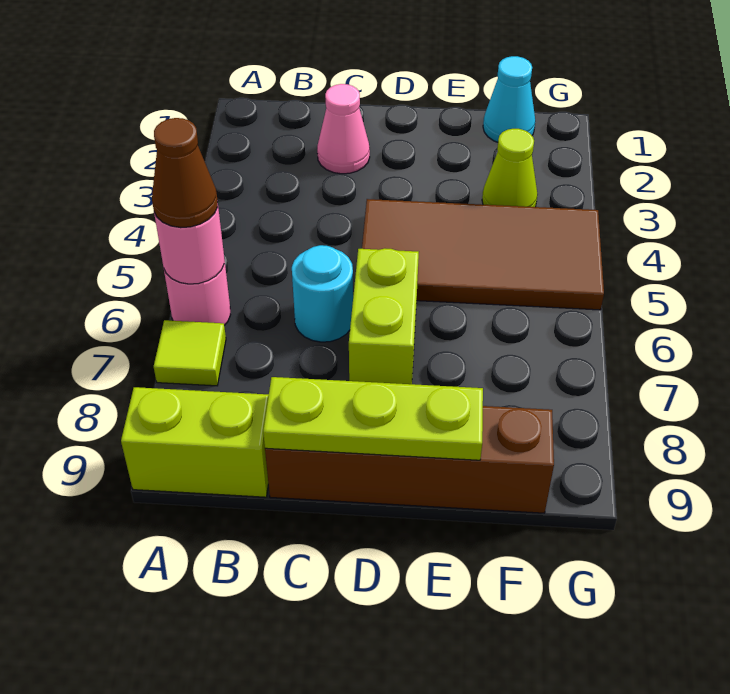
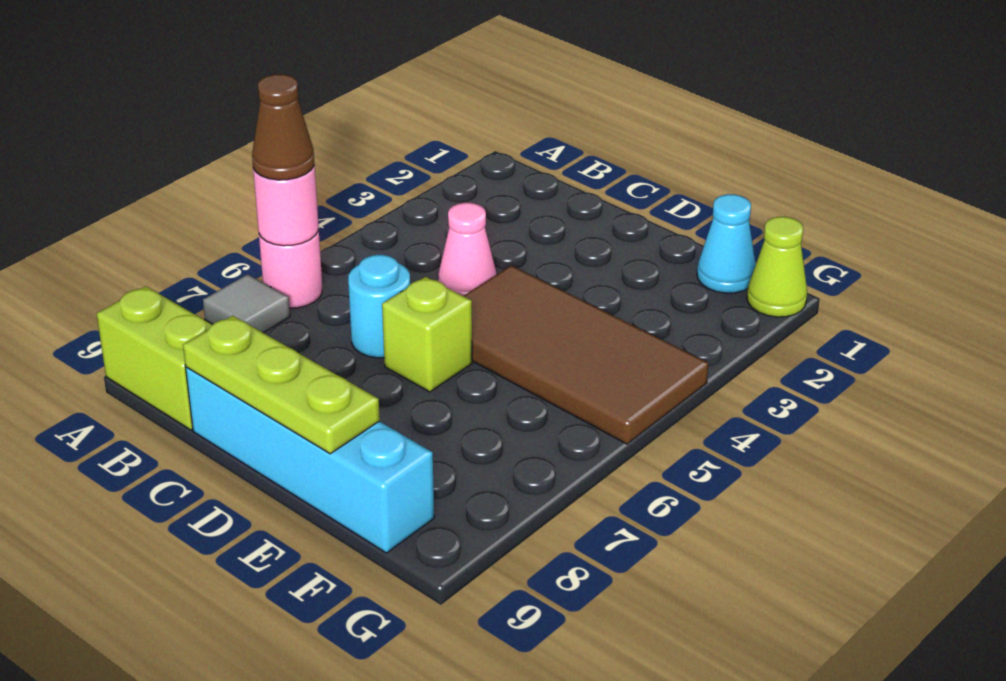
lime tile A7 level 1 -> grey tile A7 level 1
pink cone C2 level 1 -> pink cone C4 level 1
brown brick C9:F9 level 1 -> cyan brick C9:F9 level 1
lime brick D6:D7 level 1 -> lime brick D6 level 1
lime cone F3 level 1 -> lime cone G1 level 1

